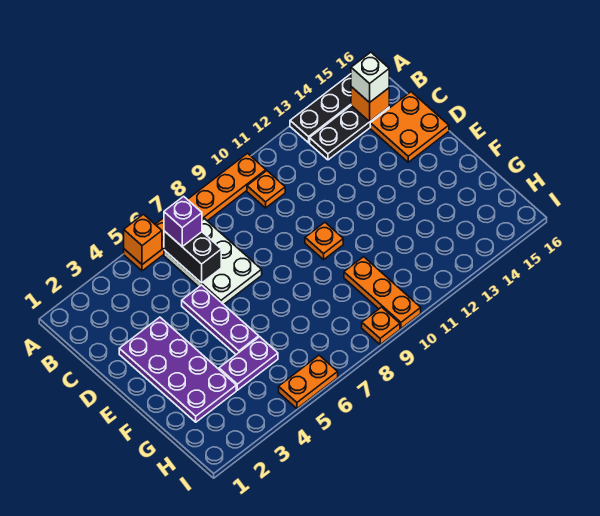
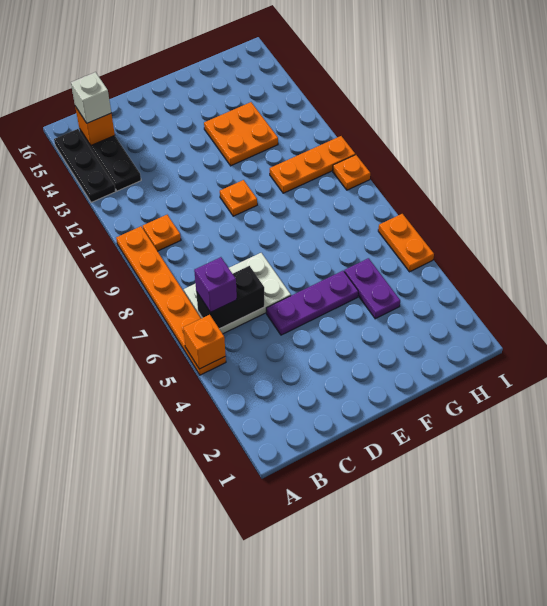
orange plate C15:D16 level 1 -> orange plate F12:G13 level 1
purple plate D2:G3 level 1 -> none

